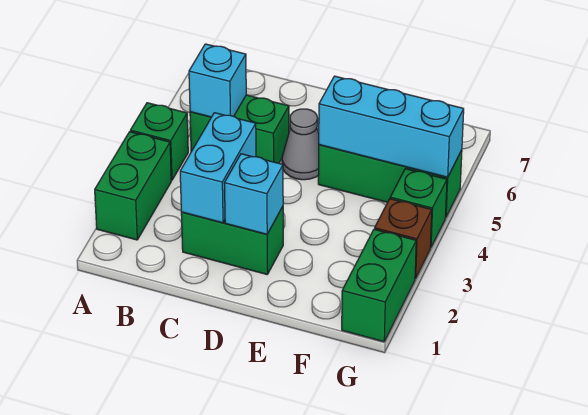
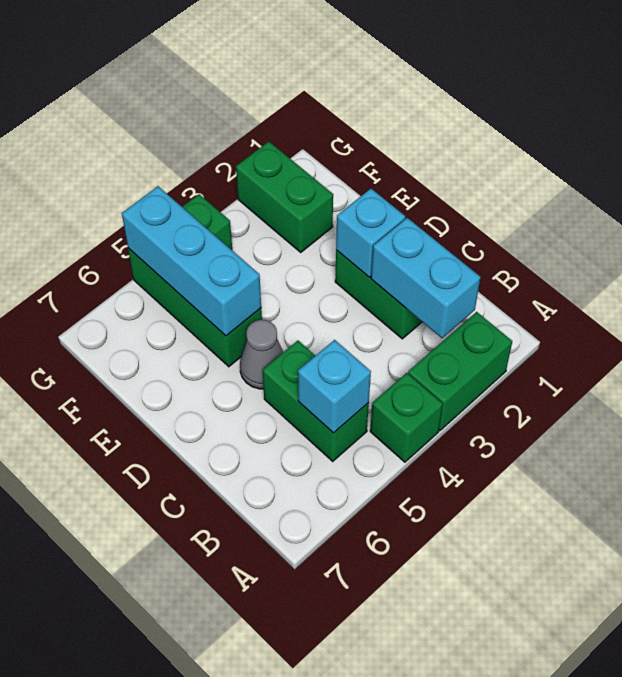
cyan brick C2:C3 level 2 -> cyan brick B2:C2 level 2
green brick G1:G2 level 1 -> green brick F2:G2 level 1
brown brick G3 level 1 -> none

